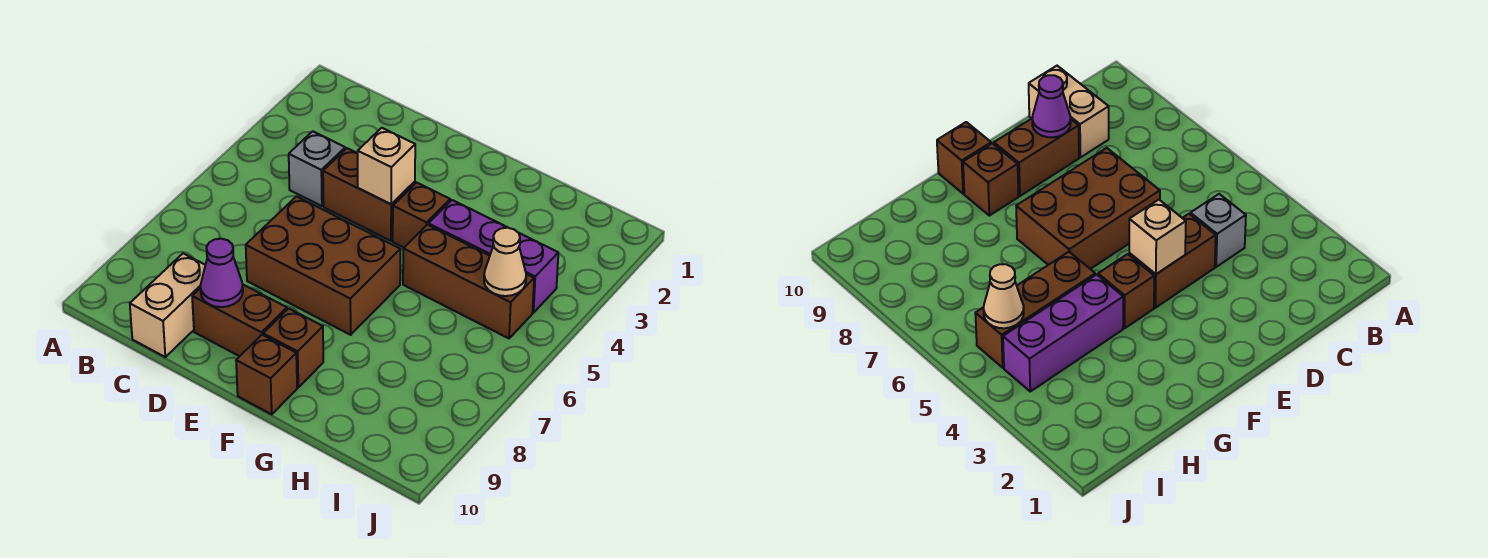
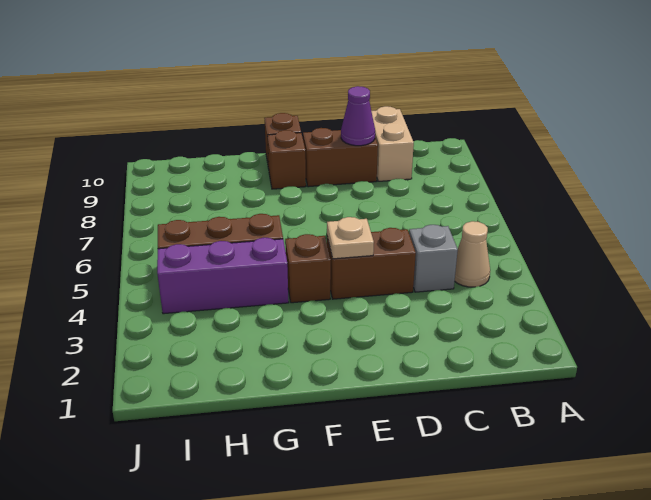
brown brick D6:F7 level 1 -> none
tan brick E4 level 2 -> tan plate E4 level 2
tan cone I5 level 2 -> tan cone B4 level 1

